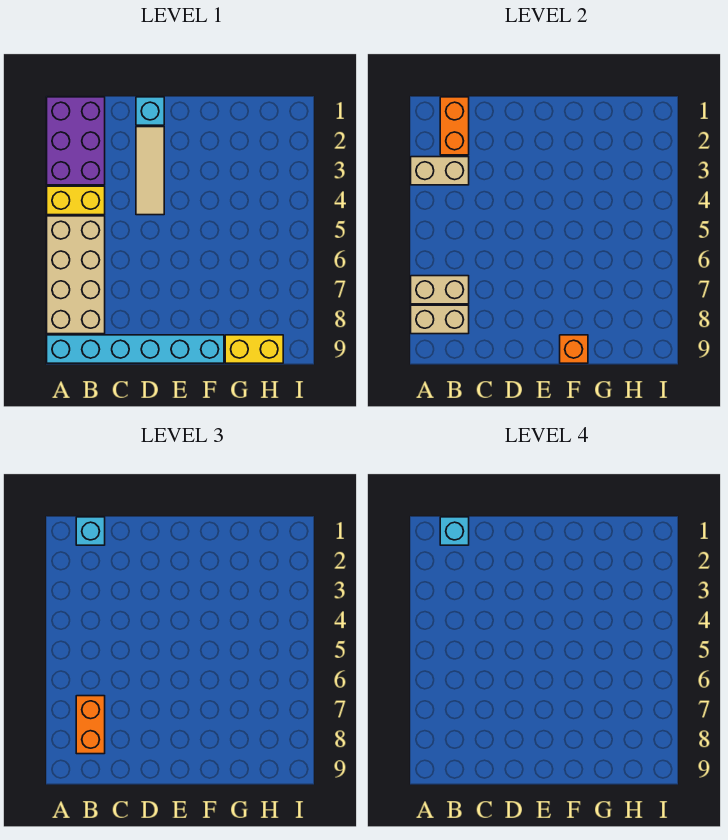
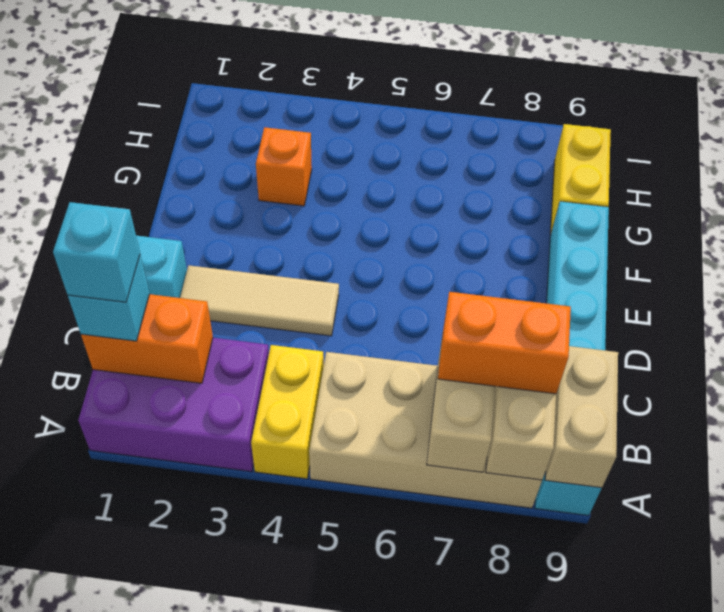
tan brick A3:B3 level 2 -> tan brick A9:B9 level 2
orange brick F9 level 2 -> orange brick G3 level 1

